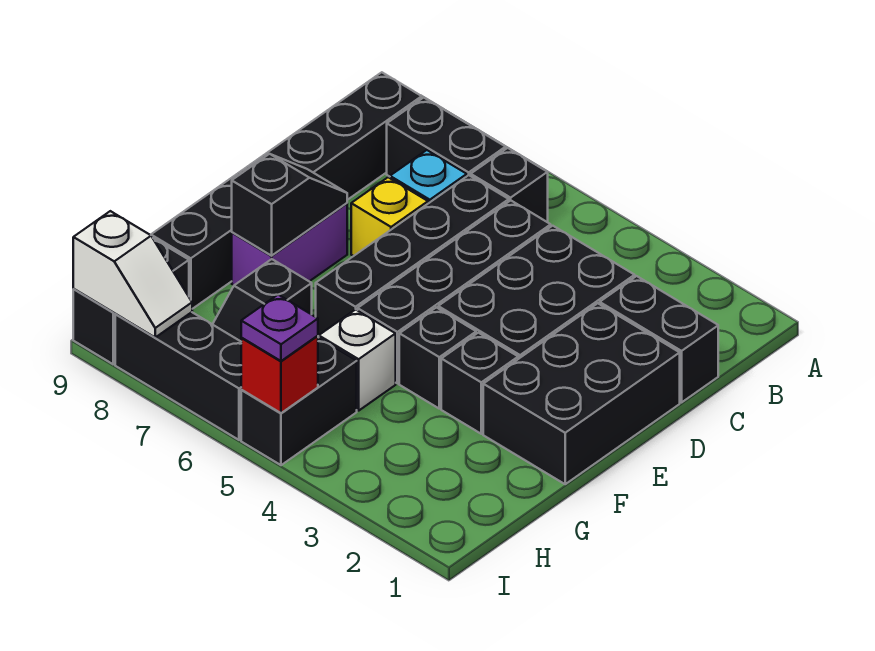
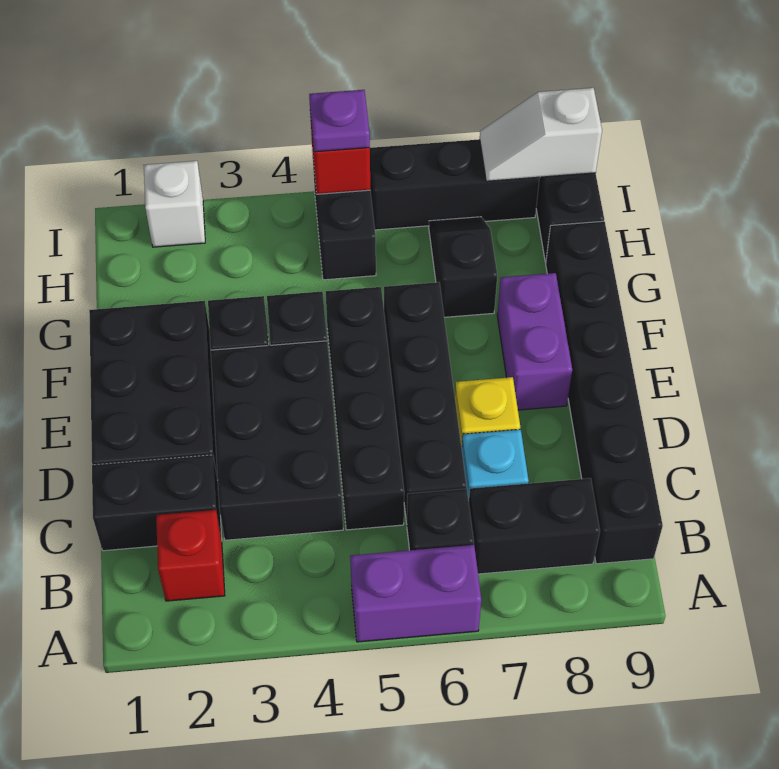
none -> purple brick A5:A6 level 1
none -> red brick B2 level 1
black slope E8:F8 level 2 top F -> none
white brick G5 level 1 -> white brick I2 level 1

